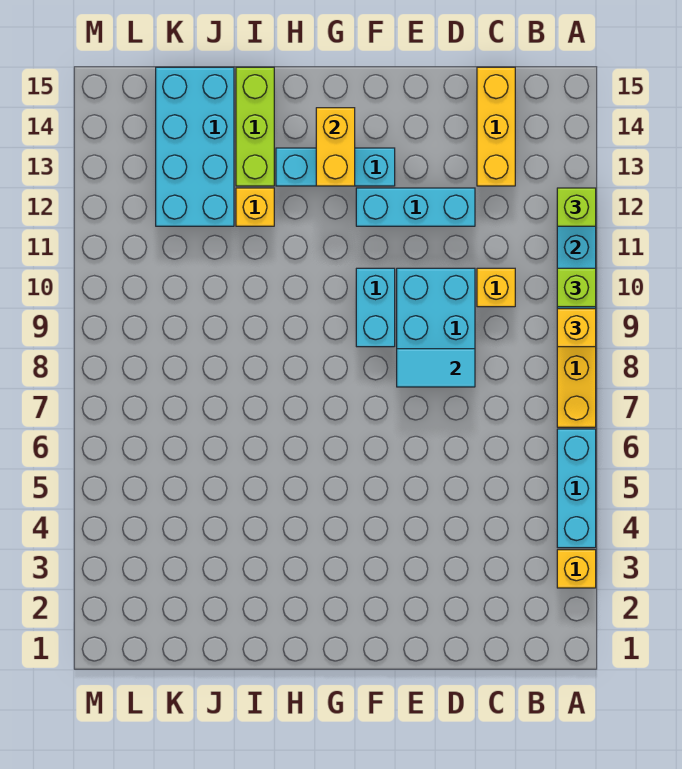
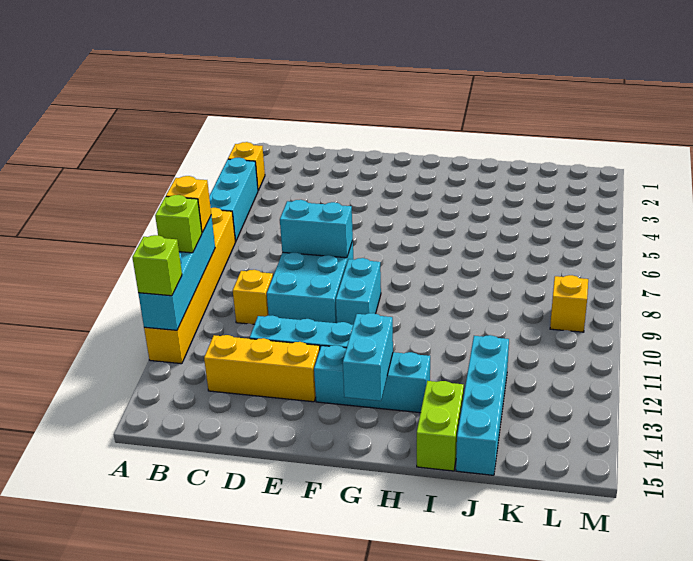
yellow brick C13:C15 level 1 -> yellow brick C13:E13 level 1
cyan tile D8:E8 level 2 -> cyan brick D8:E8 level 2
yellow brick G13:G14 level 2 -> cyan brick G13:G14 level 2
yellow brick I12 level 1 -> yellow brick L9 level 1
lime brick I13:I15 level 1 -> lime brick I14:I15 level 1
cyan brick J12:K15 level 1 -> cyan brick J12:J15 level 1

